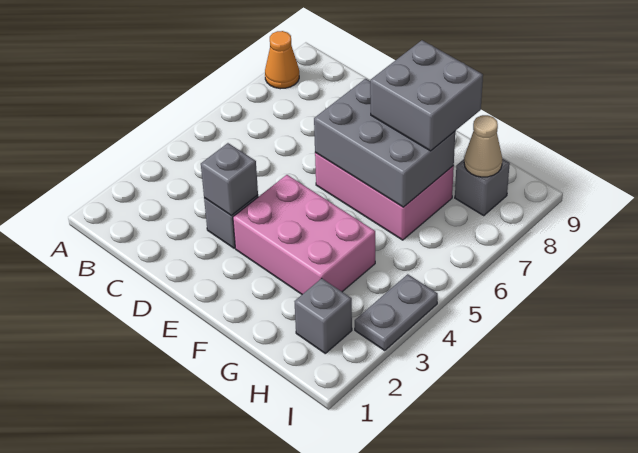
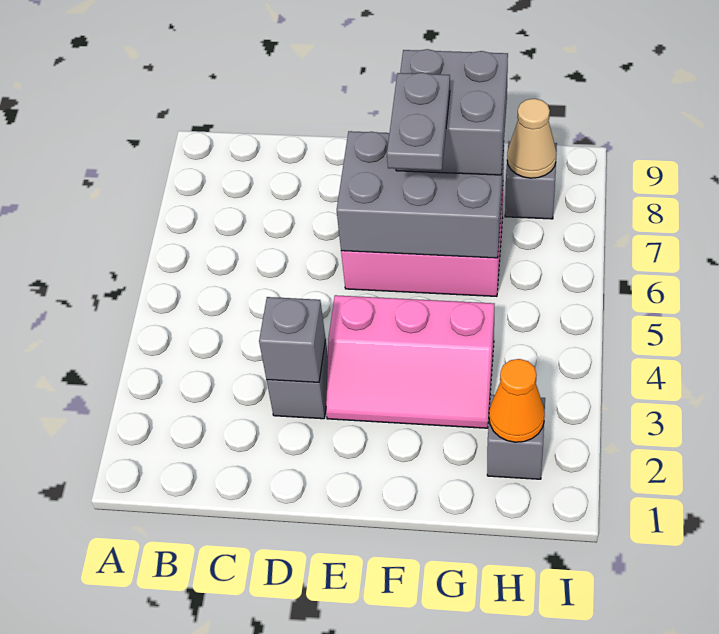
orange cone A8 level 1 -> orange cone H2 level 2
pink brick E3:G4 level 1 -> pink slope E3:G4 level 1 top 4
grey plate I3:I4 level 1 -> grey plate F6:F7 level 4

